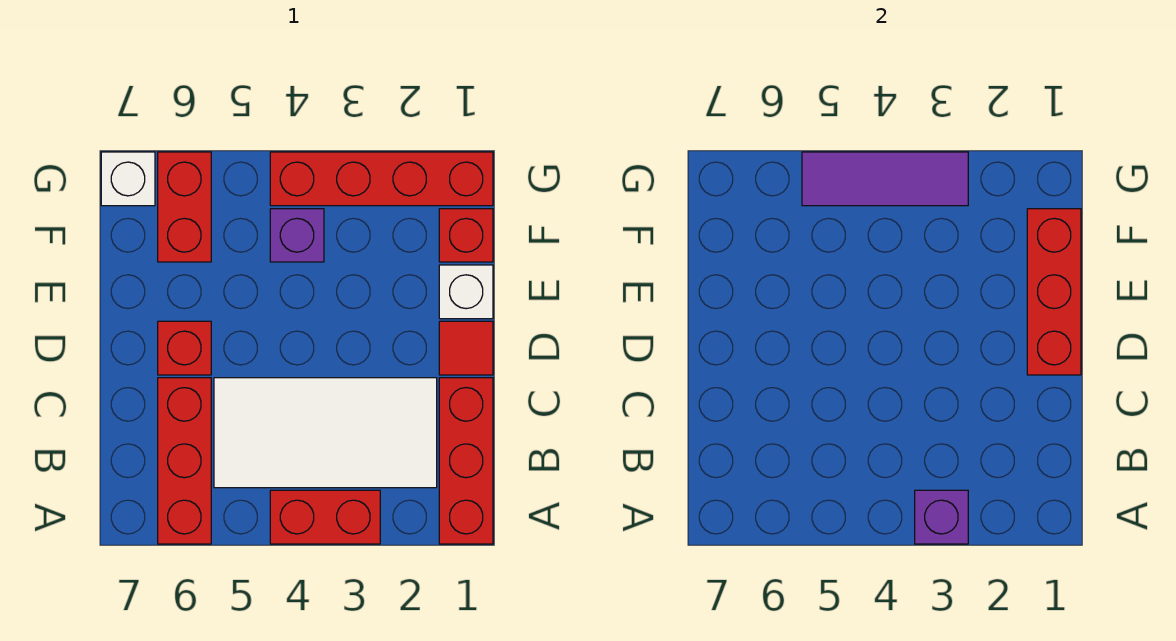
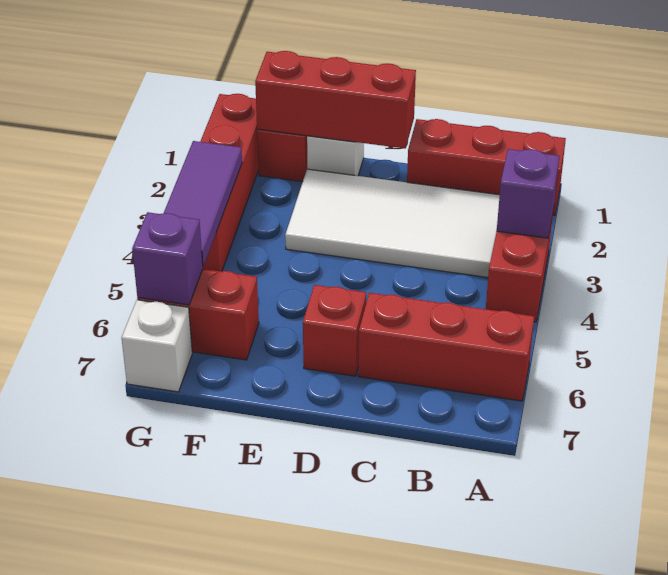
white tile B2:C5 level 1 -> white tile B2:E3 level 1
red tile D1 level 1 -> none
purple brick F4 level 1 -> purple brick G6 level 2

